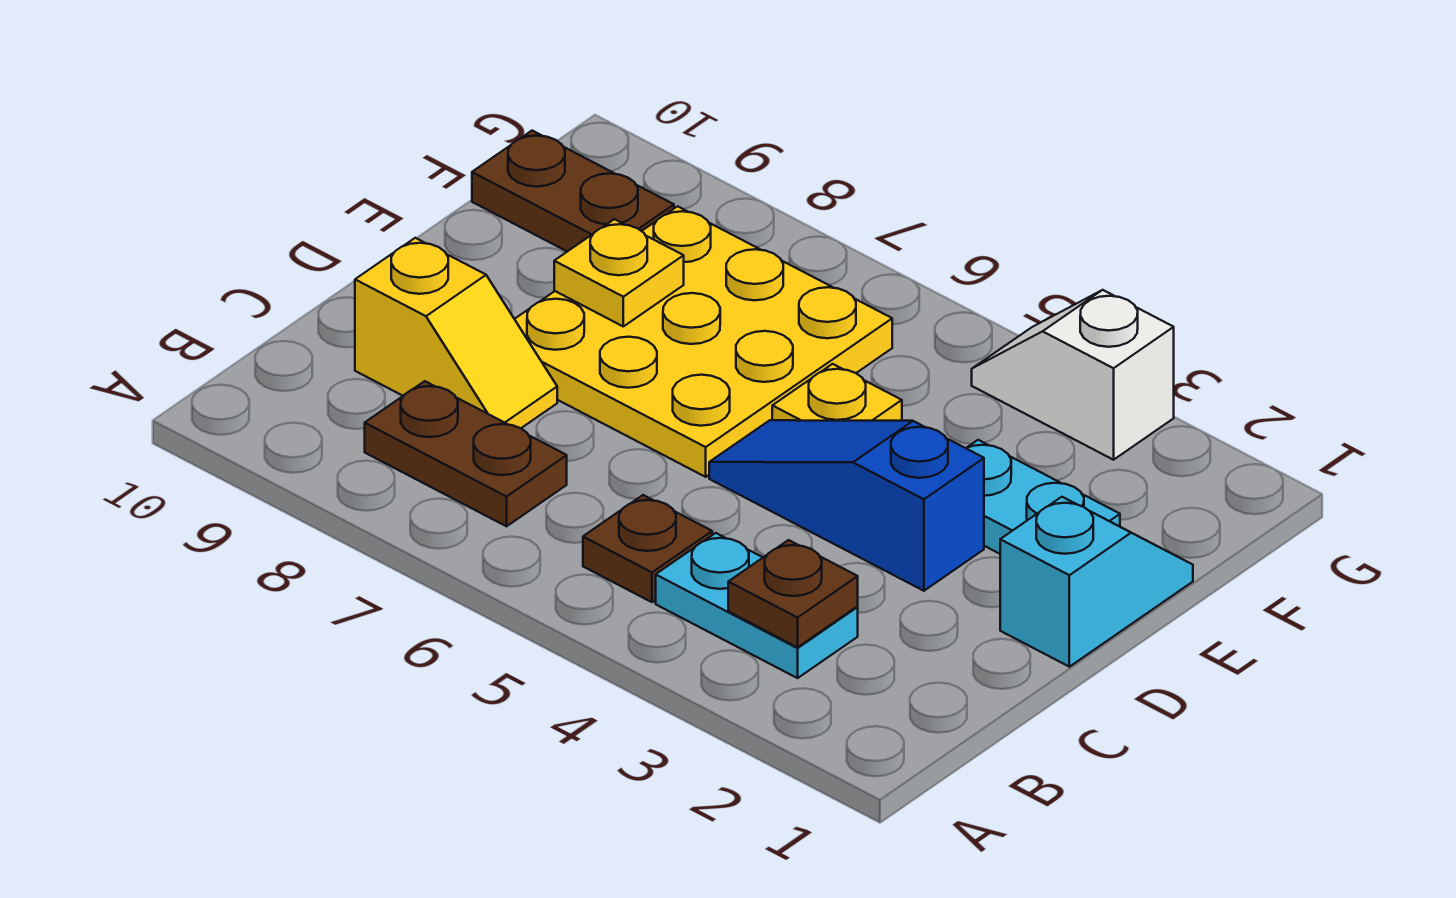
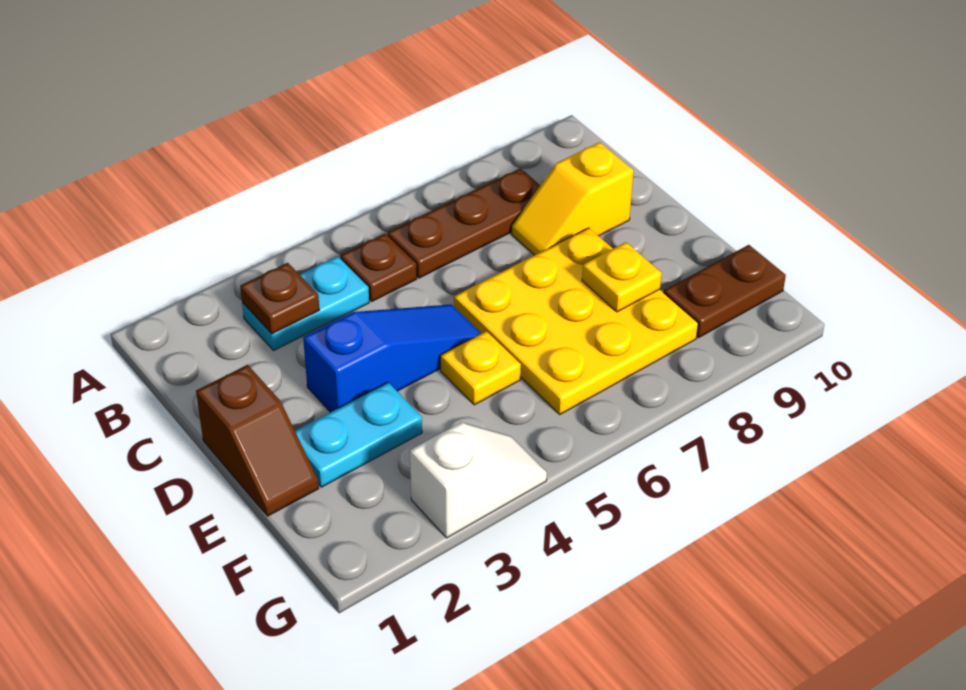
brown plate B7:B8 level 1 -> brown plate B6:B8 level 1
cyan slope D1:E1 level 1 top D -> brown slope D1:E1 level 1 top D

